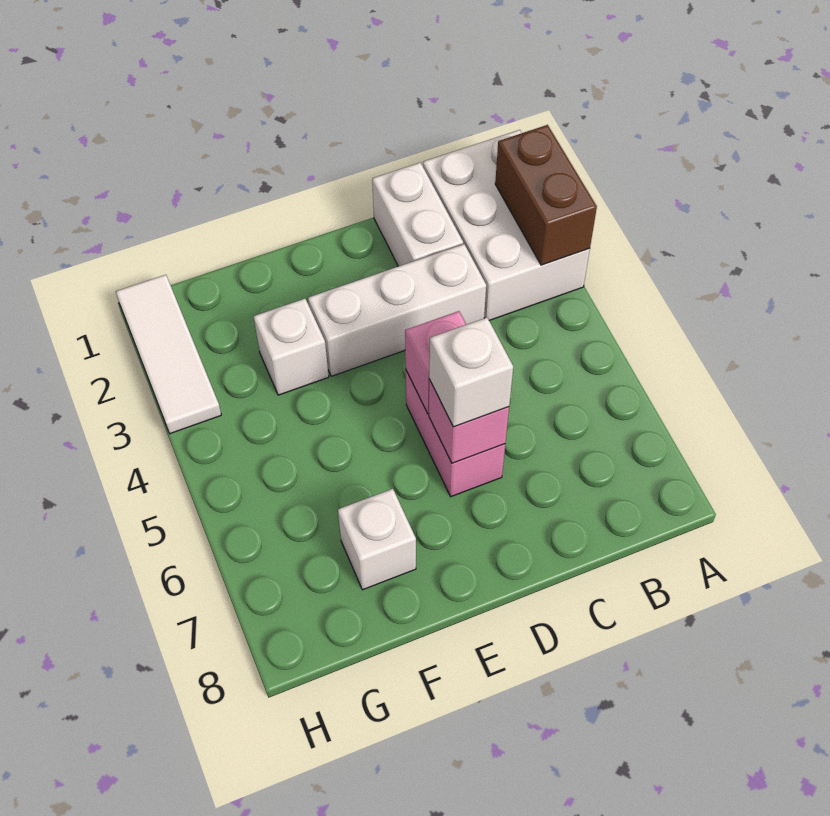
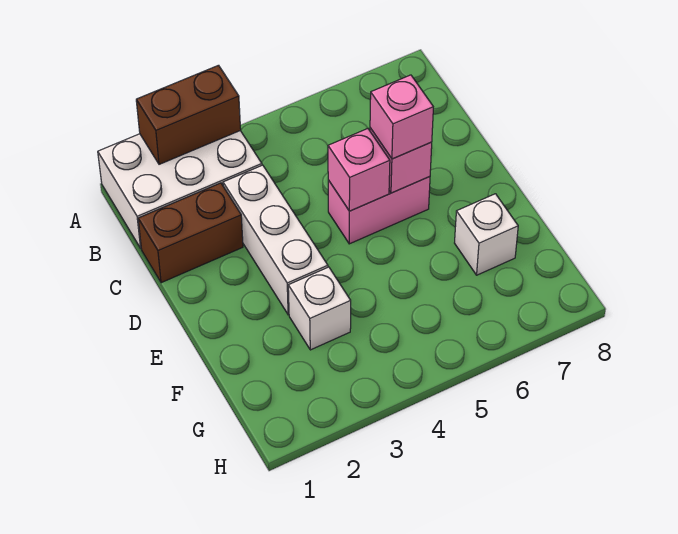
white brick C1:C2 level 1 -> brown brick C1:C2 level 1
white brick D6 level 3 -> pink brick D6 level 3
white tile H1:H3 level 1 -> none

